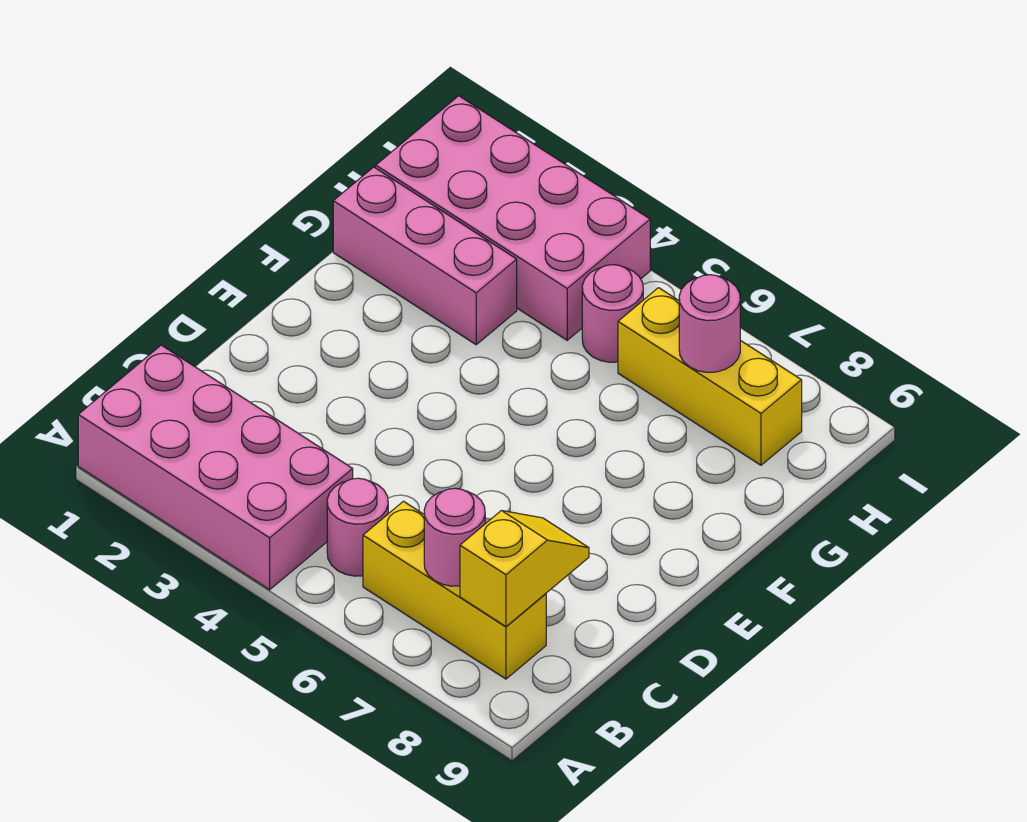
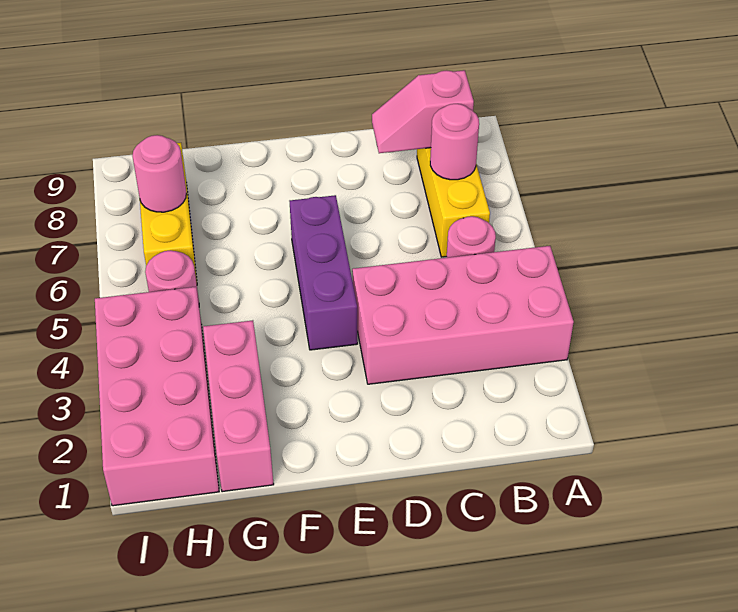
pink brick A1:B4 level 1 -> pink brick A3:D4 level 1
yellow slope B8:C8 level 2 top B -> pink slope B8:C8 level 2 top B
none -> purple brick E4:E6 level 1

